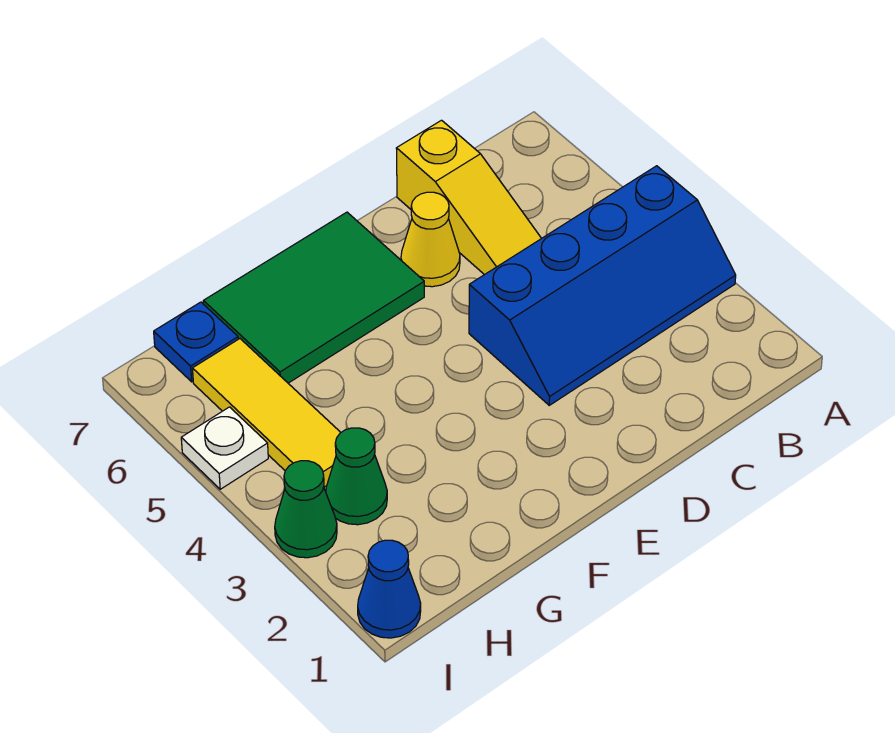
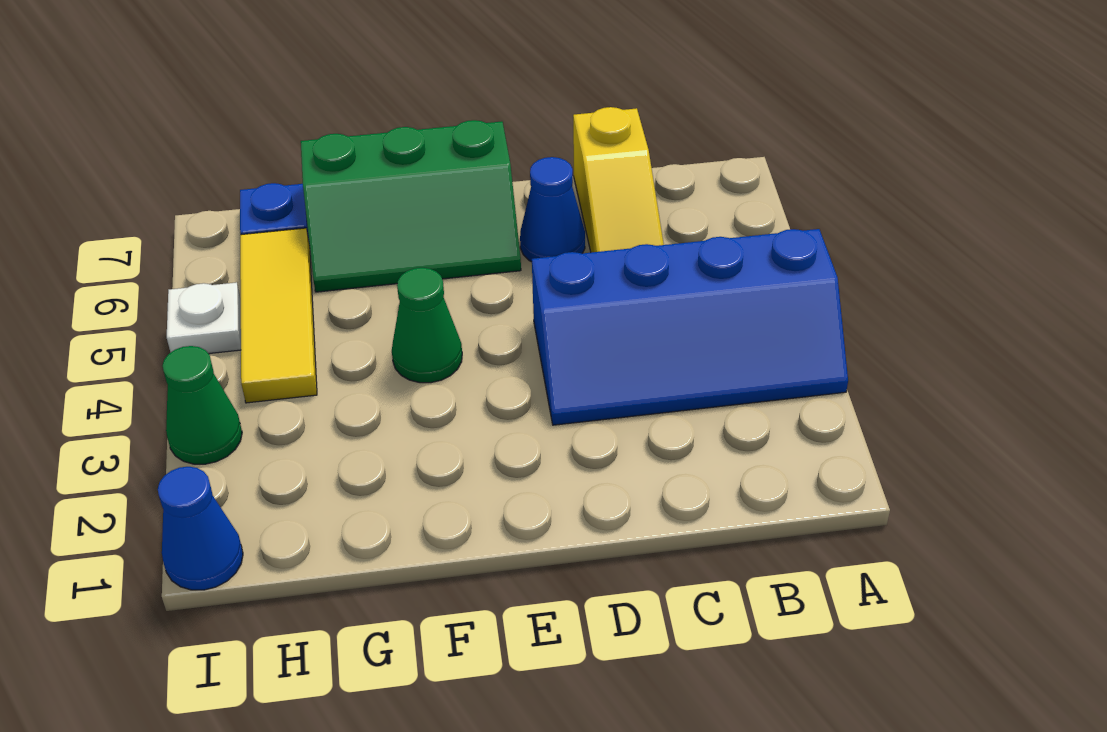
yellow cone D6 level 1 -> blue cone D6 level 1
green tile E6:G7 level 1 -> green slope E6:G7 level 1 top 7
green cone H3 level 1 -> green cone F4 level 1

